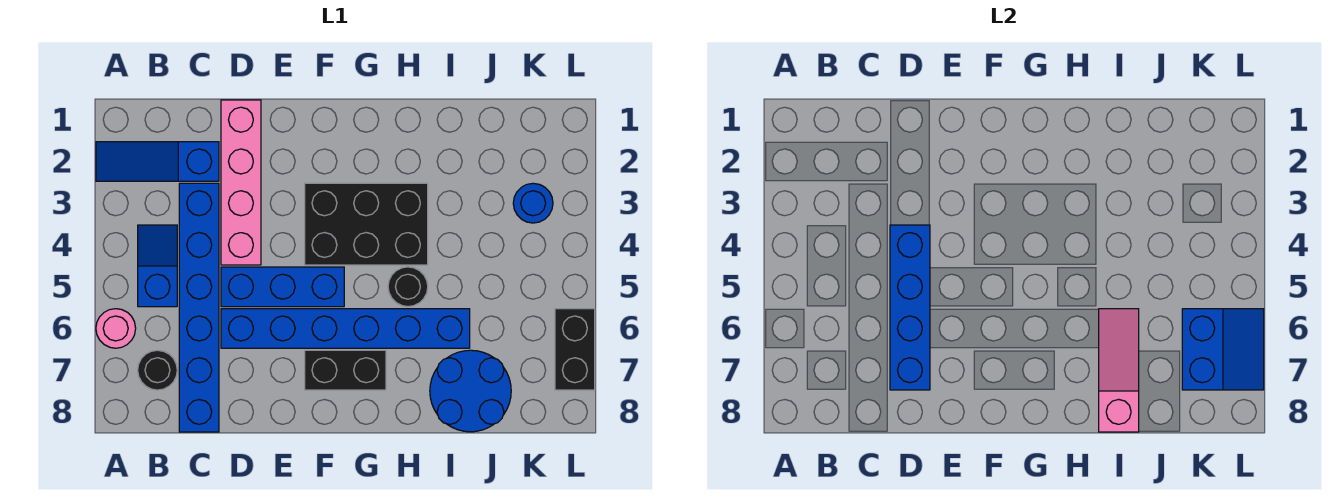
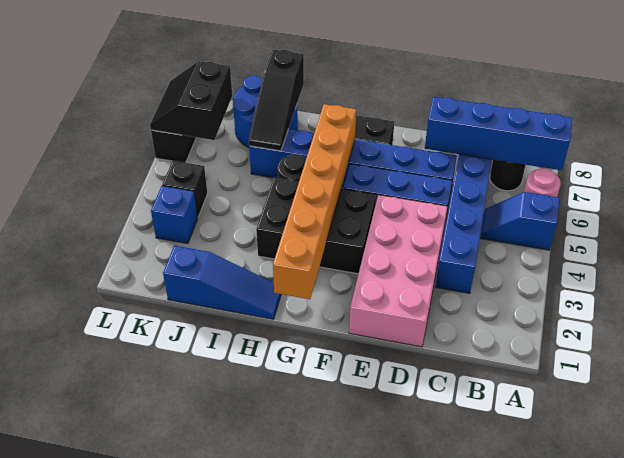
blue slope A2:C2 level 1 top C -> blue slope H1:J1 level 1 top J
blue slope B4:B5 level 1 top 5 -> blue slope A5:B5 level 1 top A
pink brick D1:D4 level 1 -> pink brick D1:E4 level 1
blue brick D4:D7 level 2 -> blue brick A7:D7 level 2
none -> orange brick G1:G6 level 2
pink slope I6:I8 level 2 top 8 -> black slope I6:I8 level 2 top 8
blue round brick K3 level 1 -> blue brick K3 level 1
none -> black brick K4 level 1
blue slope K6:L7 level 2 top K -> black slope K6:L7 level 2 top K

